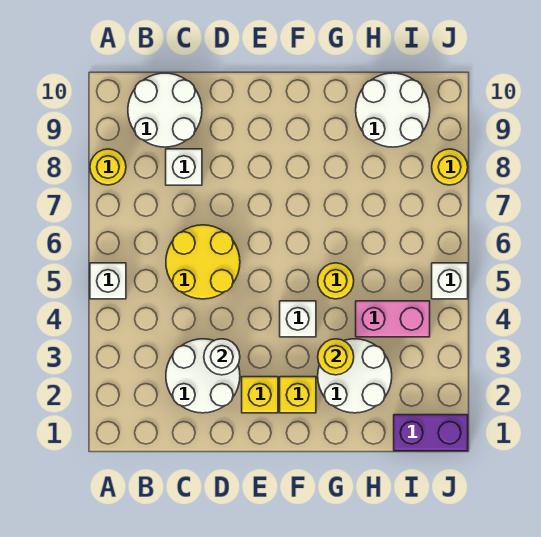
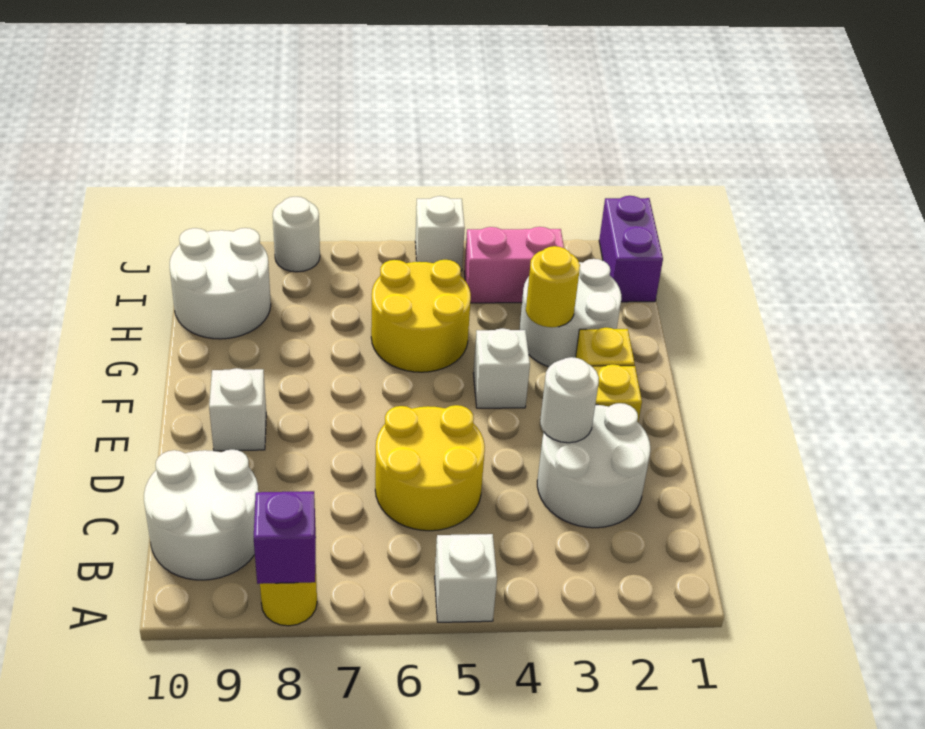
none -> purple brick A8 level 2
white brick C8 level 1 -> white brick E9 level 1
yellow round brick G5 level 1 -> yellow round brick G5:H6 level 1
pink brick H4:I4 level 1 -> pink brick I3:I4 level 1
yellow round brick J8 level 1 -> white round brick J8 level 1

